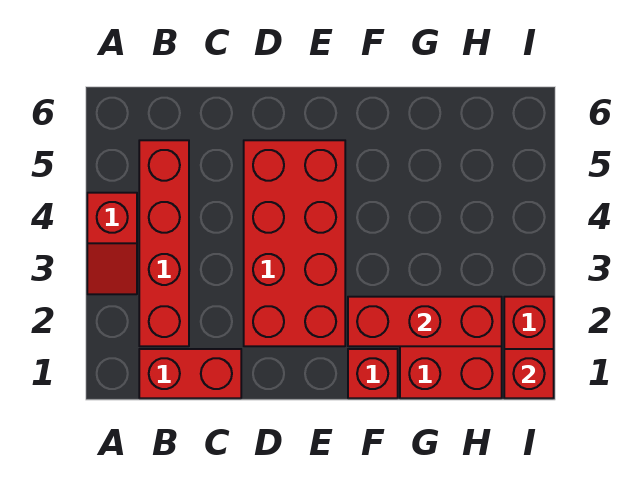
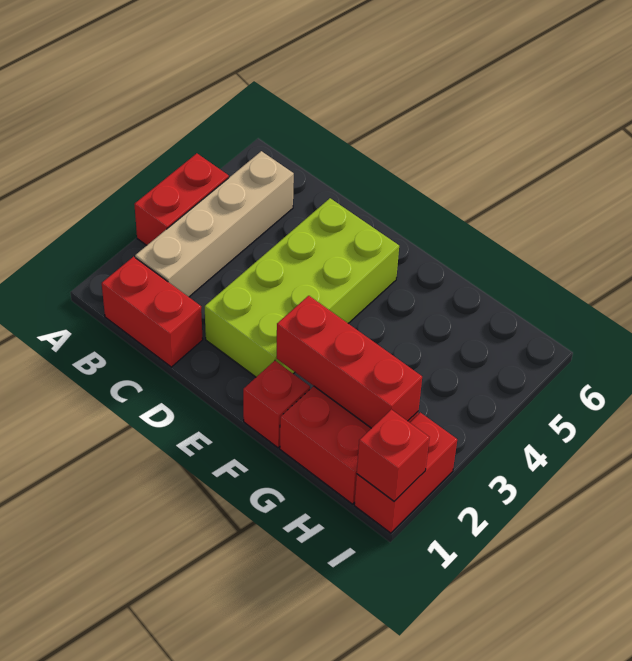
red slope A3:A4 level 1 top 4 -> red brick A3:A4 level 1
red brick B2:B5 level 1 -> tan brick B2:B5 level 1
red brick D2:E5 level 1 -> lime brick D2:E5 level 1

